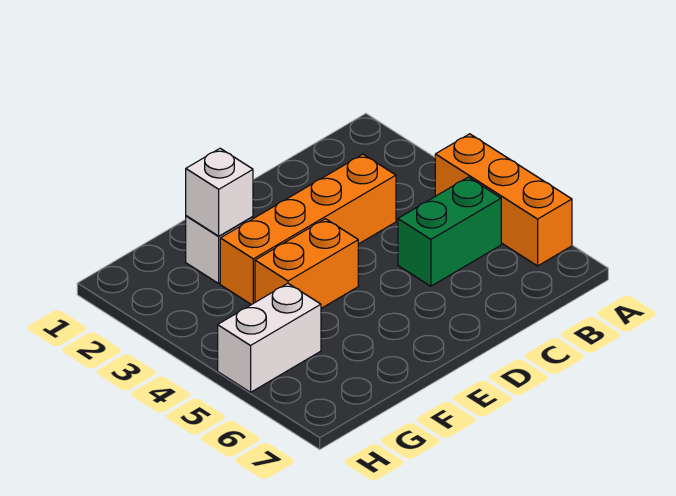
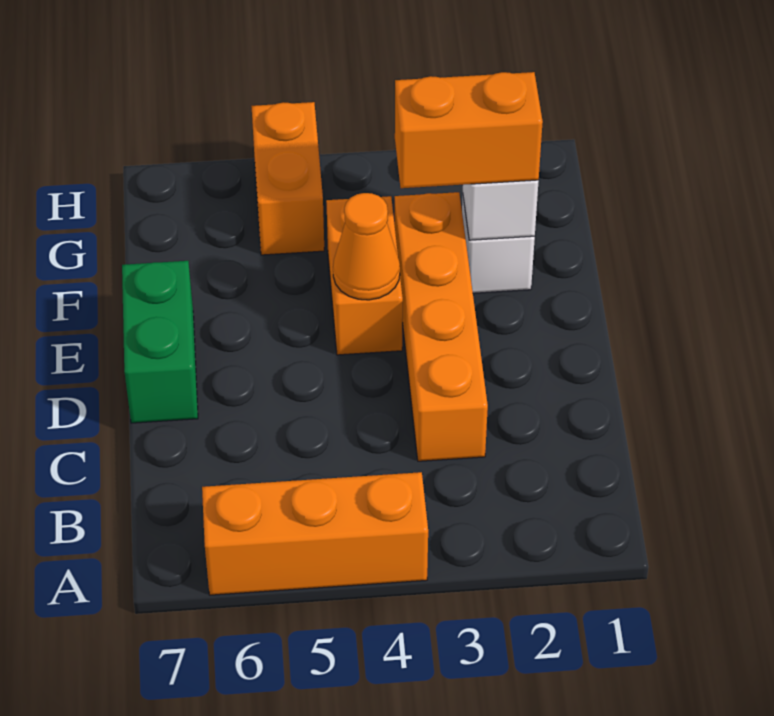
green brick B5:C5 level 1 -> green brick D7:E7 level 1
none -> orange cone E4 level 2
none -> orange brick F2:F3 level 3
white brick G5:H5 level 1 -> orange brick G5:H5 level 1

